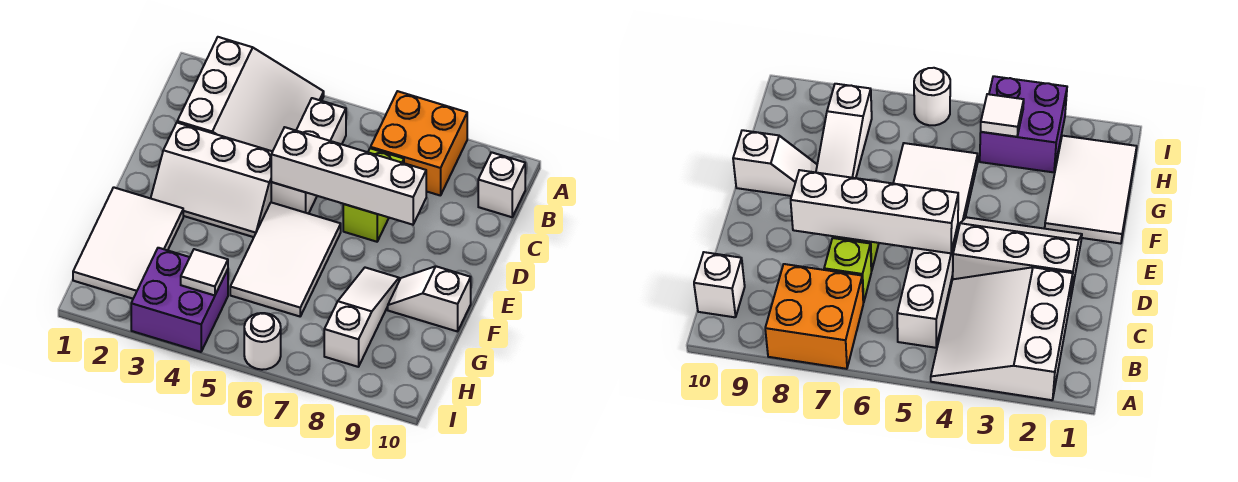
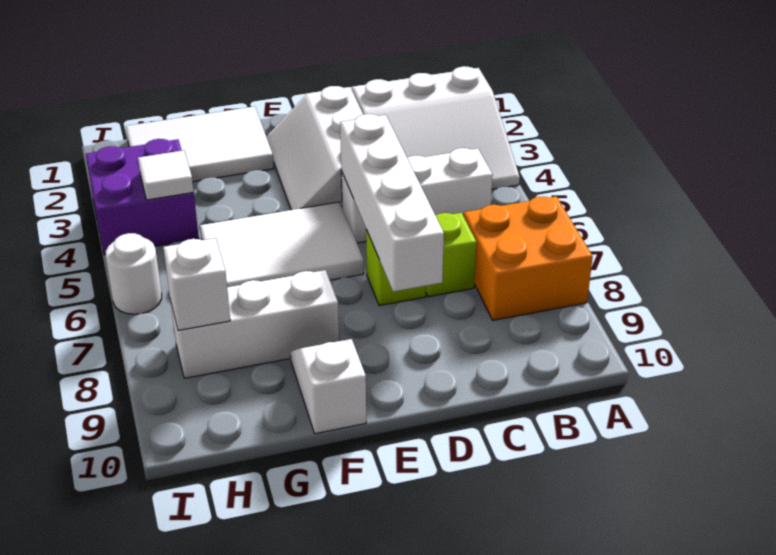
white brick B10 level 1 -> white brick H8 level 2
white slope F8:H8 level 1 top H -> white brick F8:H8 level 1

